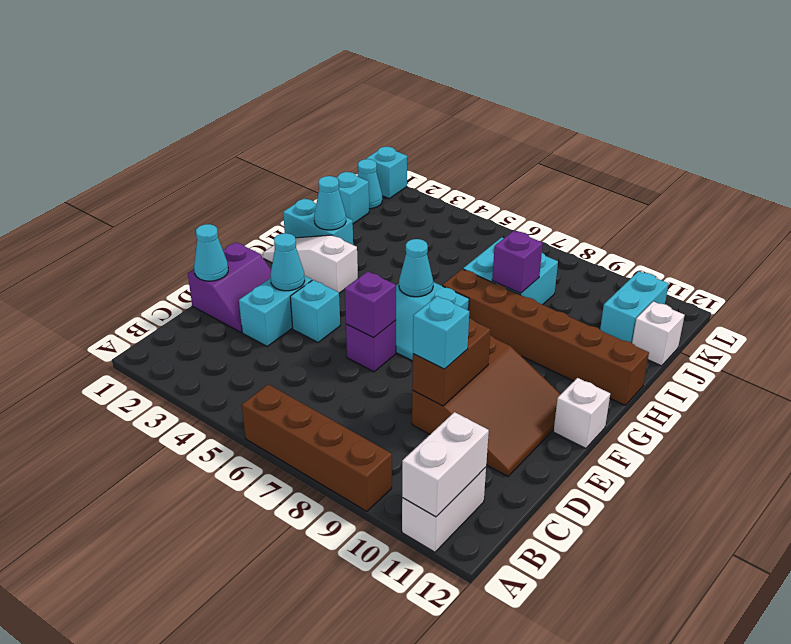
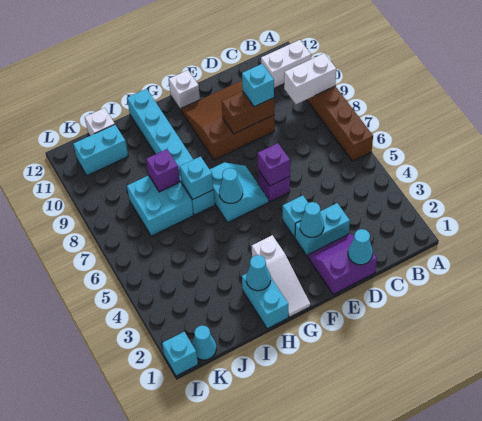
white brick A11:B11 level 2 -> white brick A9:B9 level 2
brown brick H7:H12 level 1 -> cyan brick H7:H12 level 1
cyan brick J1 level 1 -> cyan brick H7 level 2

